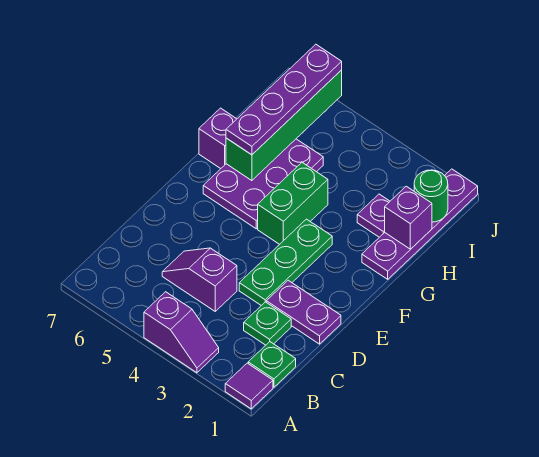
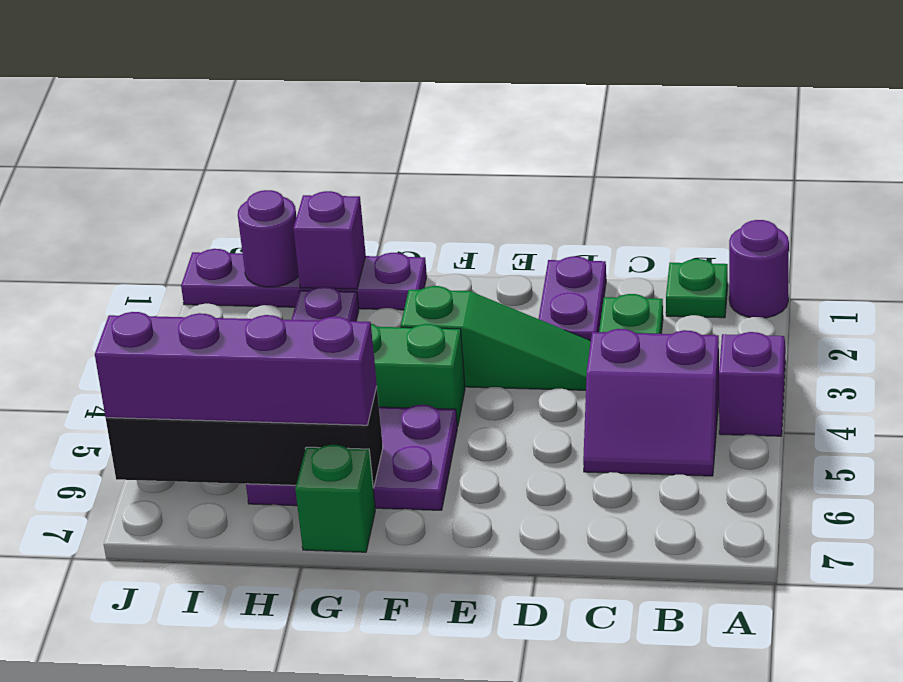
purple tile A1 level 1 -> purple round brick A1 level 1
purple slope C4:C5 level 1 top 4 -> purple slope B4:C5 level 1 top 4
green plate D3:F3 level 1 -> green slope D3:F3 level 1 top F
green brick G6:J6 level 2 -> black brick G6:J6 level 2
purple plate G6:J6 level 3 -> purple brick G6:J6 level 3
purple brick G7 level 1 -> green brick G7 level 1
green round brick I1 level 2 -> purple round brick I1 level 2

